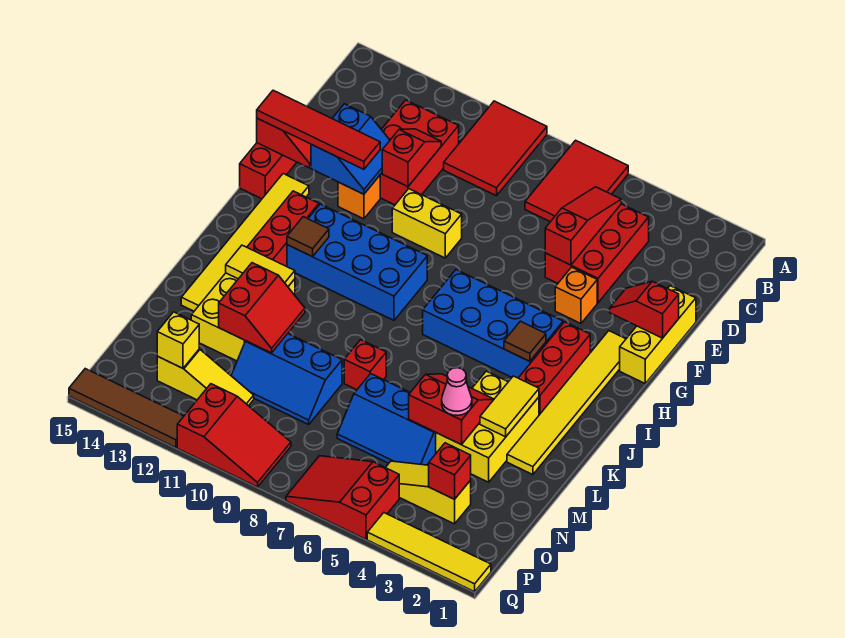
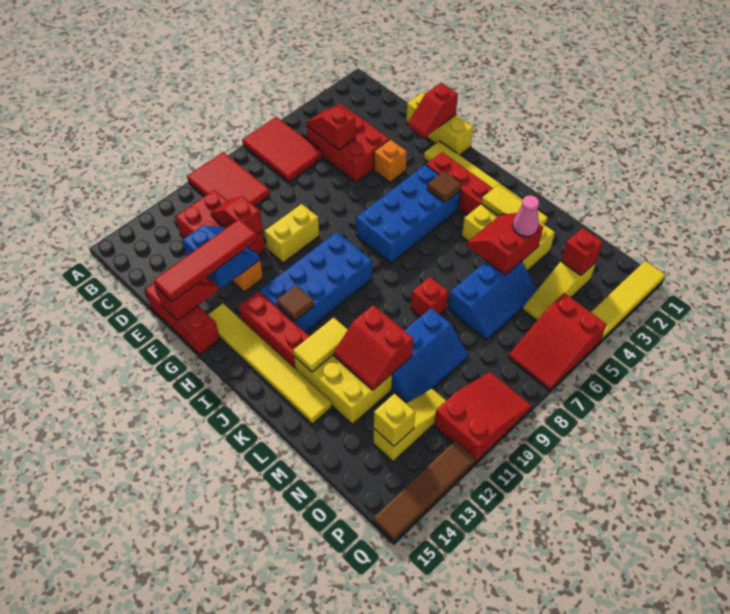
red slope C5:E5 level 2 top E -> red slope C5:D5 level 2 top D
red slope L11:M12 level 2 top 12 -> red slope L11:M12 level 2 top 11

